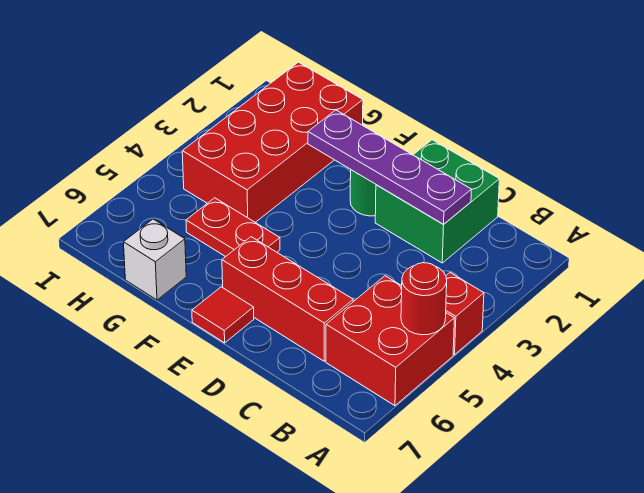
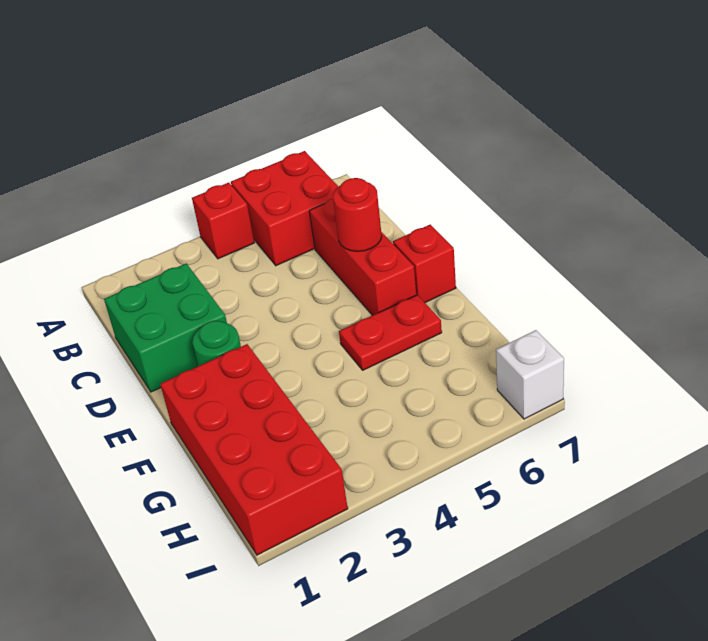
red round brick A5 level 2 -> red round brick D6 level 2
purple plate C2:F2 level 2 -> none
red tile E7 level 1 -> red brick E7 level 1
red plate F5:G5 level 1 -> red plate F5:F6 level 1
red brick G1:H4 level 1 -> red brick F1:I2 level 1
white brick G7 level 1 -> white brick I7 level 1

